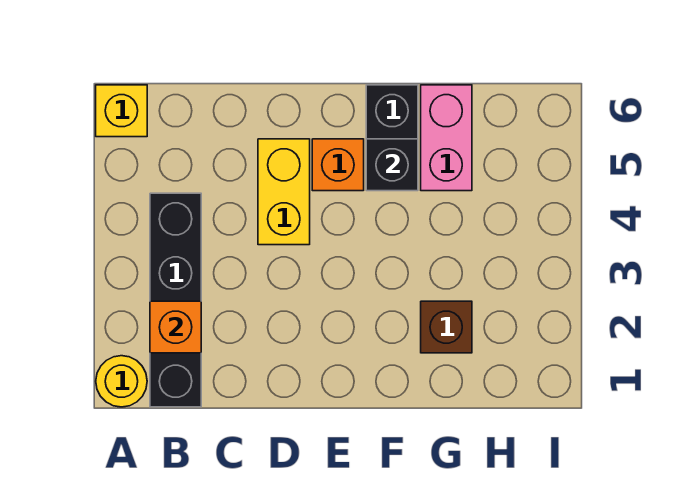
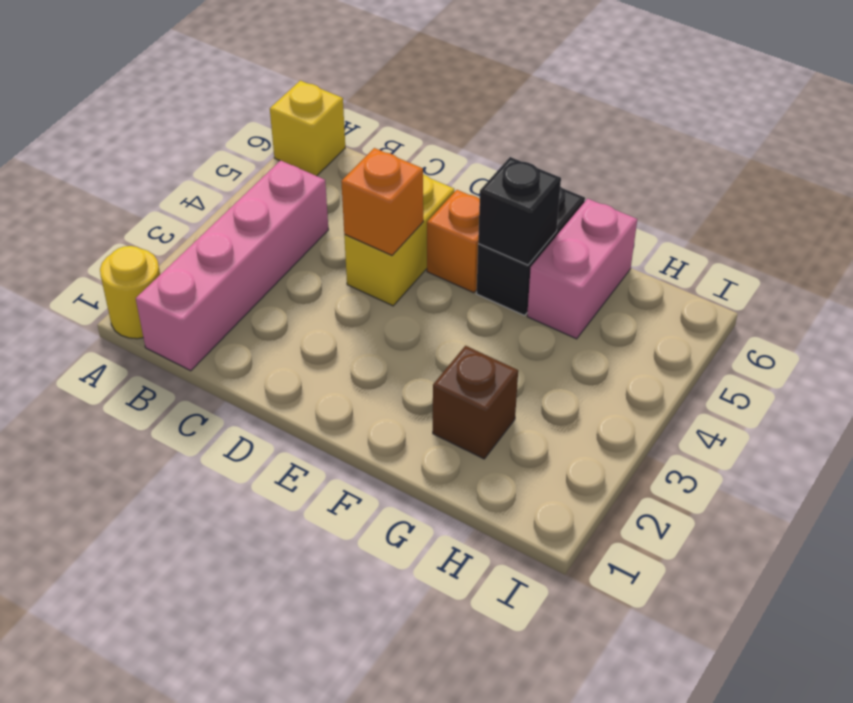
black brick B1:B4 level 1 -> pink brick B1:B4 level 1
orange brick B2 level 2 -> orange brick D4 level 2

